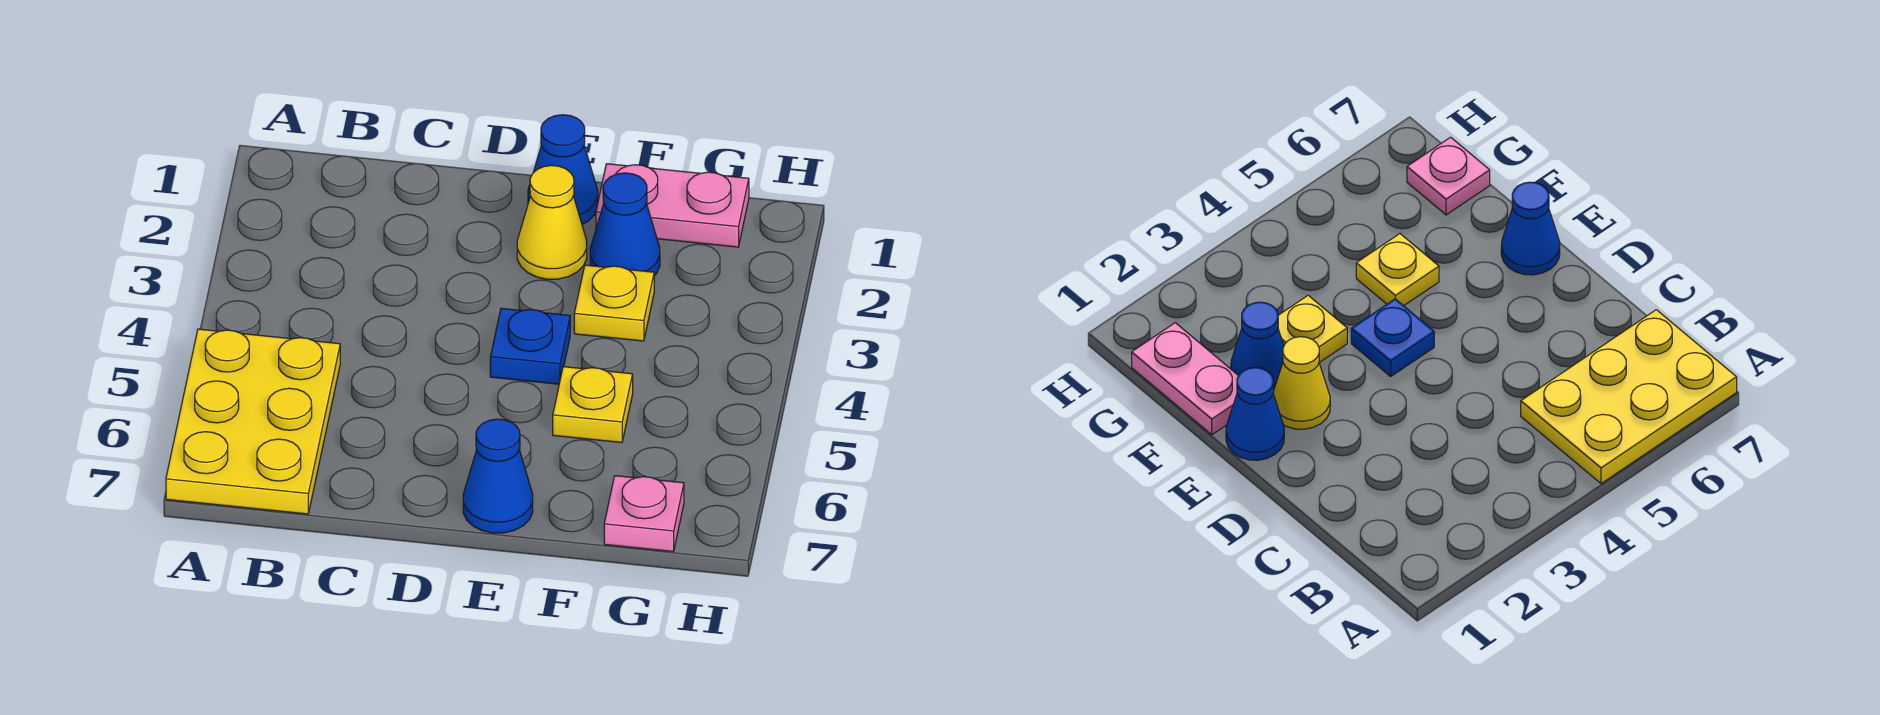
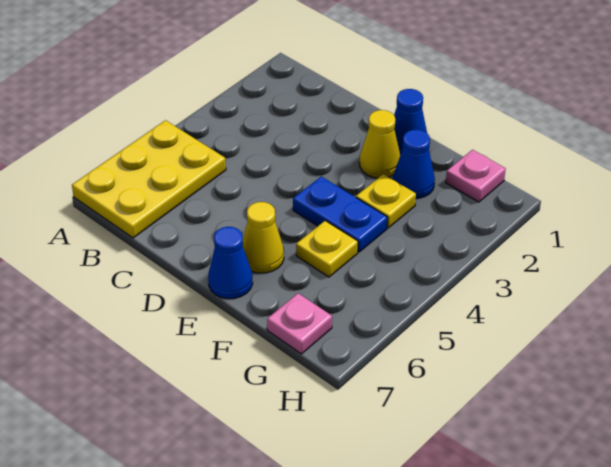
blue plate E4 level 1 -> blue plate E4:F4 level 1
none -> yellow cone E6 level 1
pink plate F1:G1 level 1 -> pink plate G1 level 1

